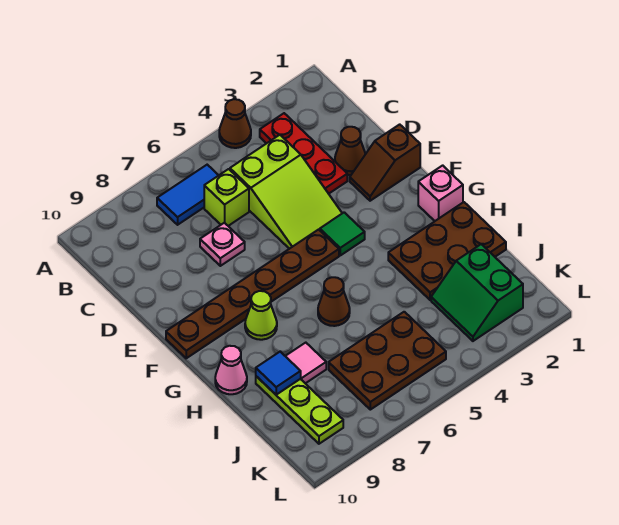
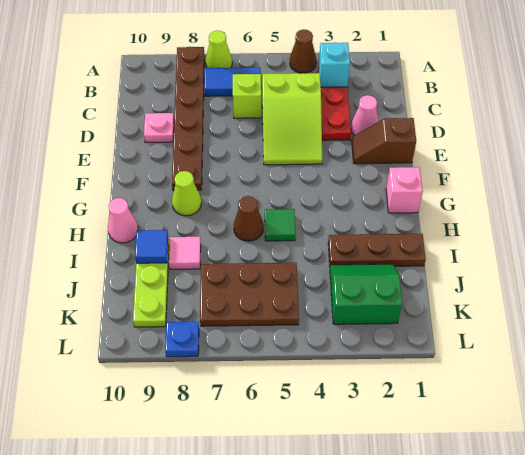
none -> lime cone A7 level 1
none -> cyan brick B3 level 2
brown cone D2 level 1 -> pink cone D2 level 1
pink plate D7 level 1 -> pink plate D9 level 1
green tile F4 level 1 -> green tile H5 level 1
brown plate F5:F10 level 1 -> brown plate A8:F8 level 1
brown plate H1:I3 level 1 -> brown plate I1:I3 level 1
green slope J2:K3 level 1 top 2 -> green slope J2:K3 level 1 top K
none -> blue plate L8 level 1

